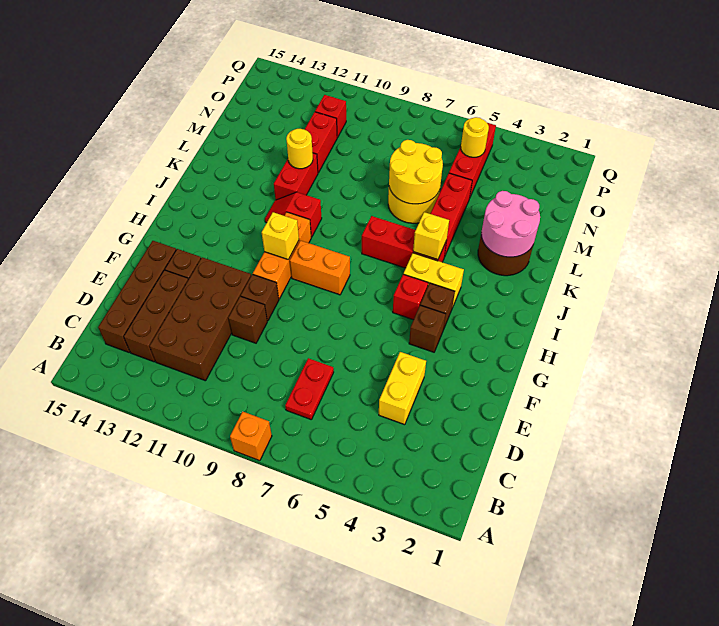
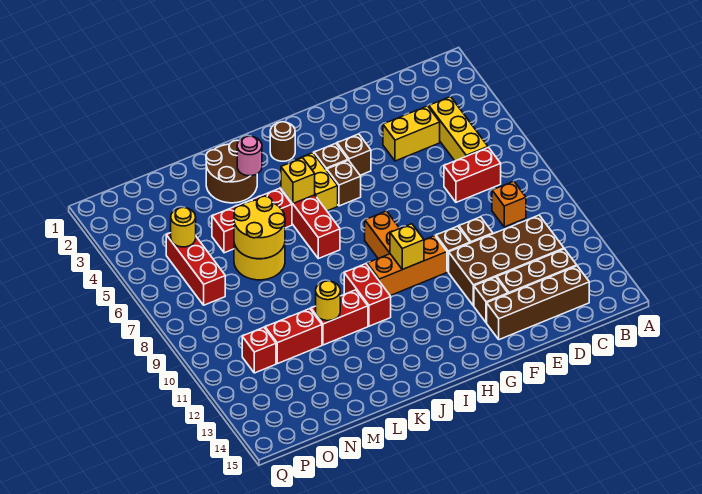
orange brick A8 level 1 -> orange brick C9 level 1
none -> yellow brick C4:C6 level 1
red plate C7:D7 level 1 -> red brick C7:D7 level 1
red brick H5 level 1 -> brown brick H5 level 1
none -> brown round brick I2 level 1
red slope J10:J11 level 1 top 10 -> red brick J10:J11 level 1
pink round brick K2:L3 level 2 -> pink round brick K3 level 2
red brick N5:P5 level 1 -> red brick O5:O7 level 1

